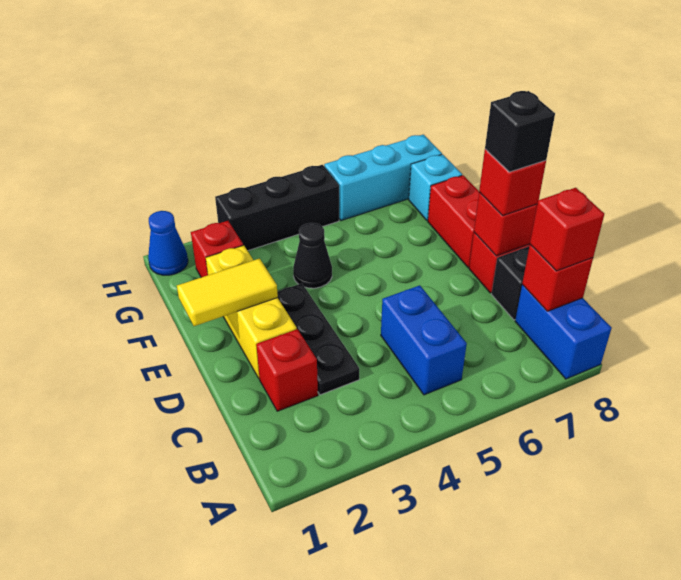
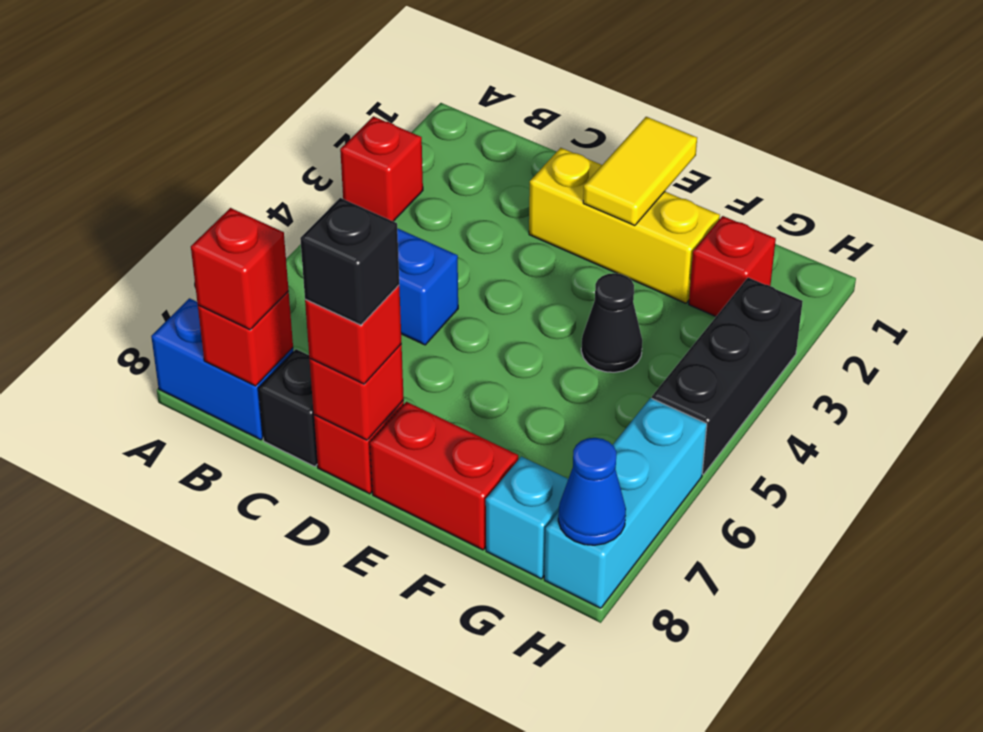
red brick C2 level 1 -> red brick A3 level 1
black plate C3:E3 level 1 -> none
blue cone H1 level 1 -> blue cone H8 level 2

